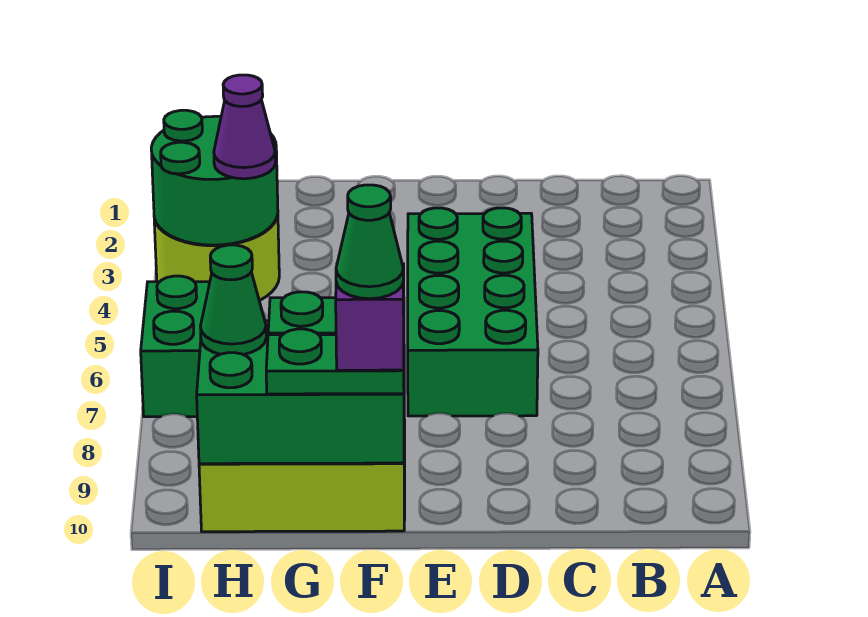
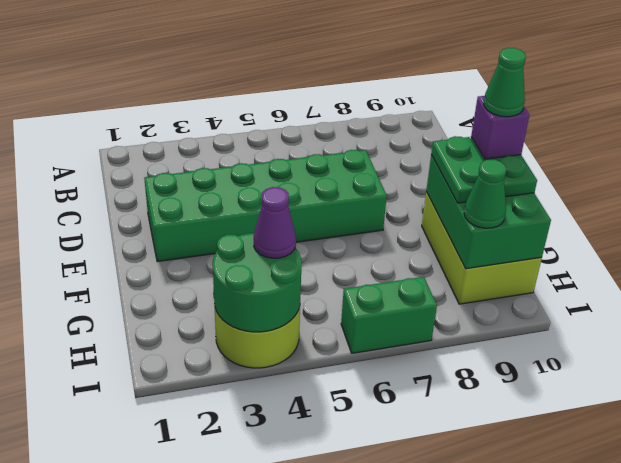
green brick D4:E7 level 1 -> green brick D2:E7 level 1

